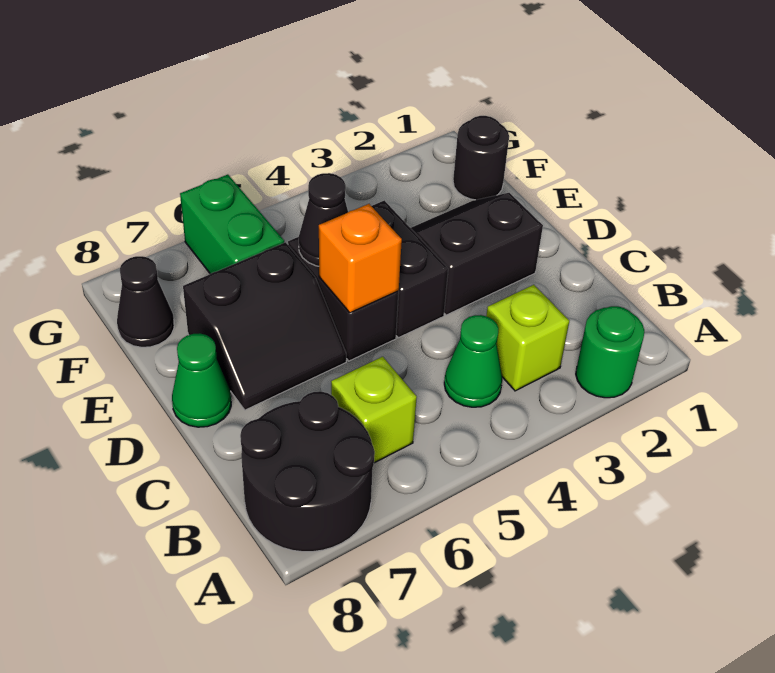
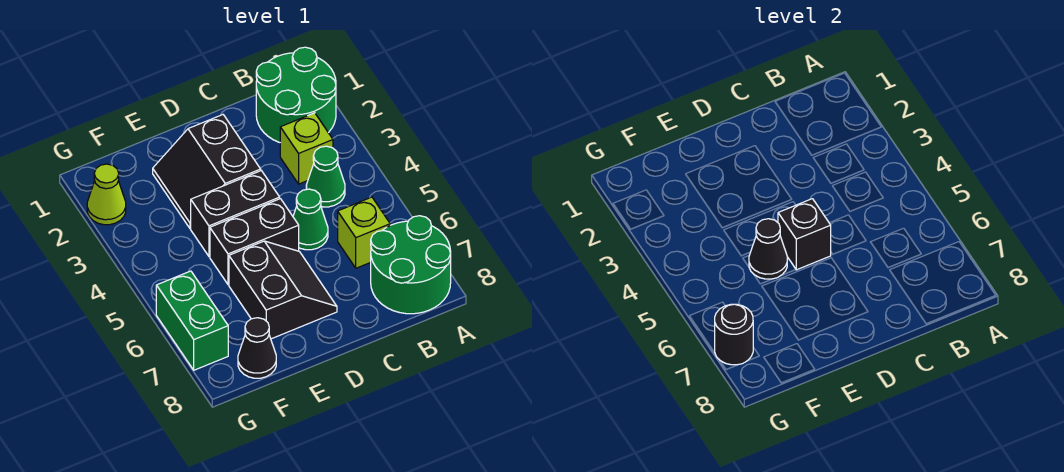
green round brick A2 level 1 -> green round brick A1:B2 level 1
black round brick A7:B8 level 1 -> green round brick A7:B8 level 1
orange brick D5 level 2 -> black brick D5 level 2
green cone D8 level 1 -> green cone C5 level 1
black round brick F1 level 1 -> black round brick G7 level 2
green brick F6:G6 level 1 -> green brick G6:G7 level 1
none -> lime cone G2 level 1

